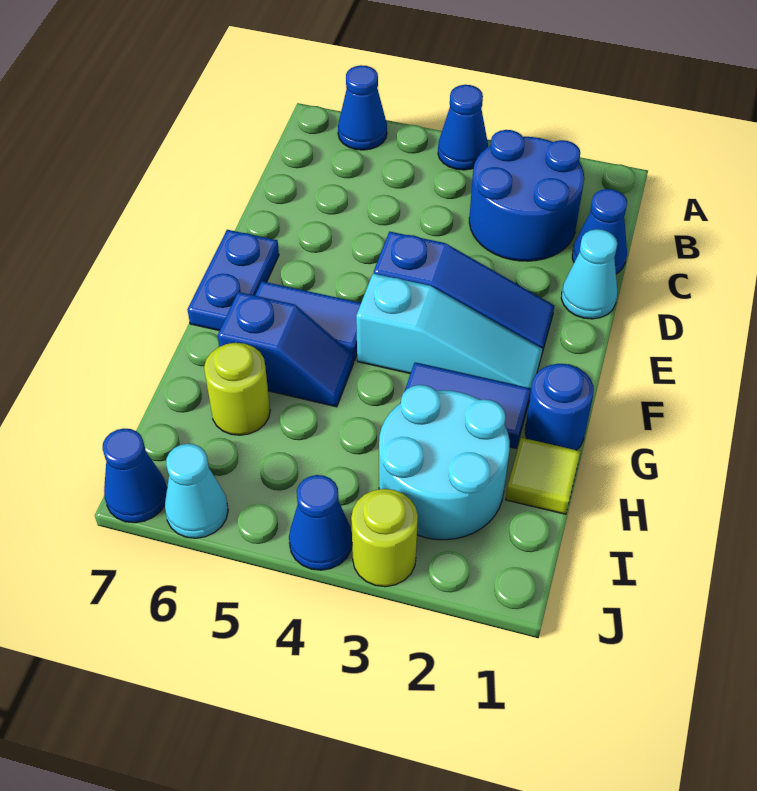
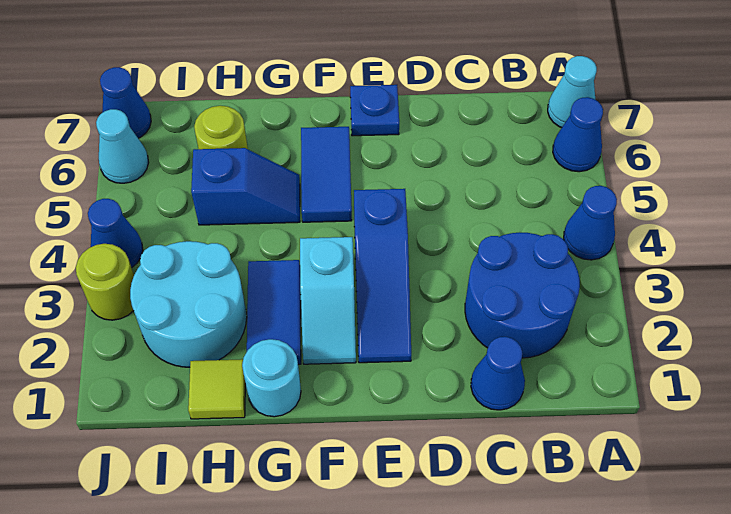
cyan cone D1 level 1 -> cyan cone A7 level 1
blue plate E7:F7 level 1 -> blue plate E7 level 1
cyan slope F2:F4 level 1 top 4 -> cyan slope F2:F3 level 1 top 3
blue round brick G1 level 1 -> cyan round brick G1 level 1
blue slope G5:G6 level 1 top 6 -> blue slope G5:H5 level 1 top H

